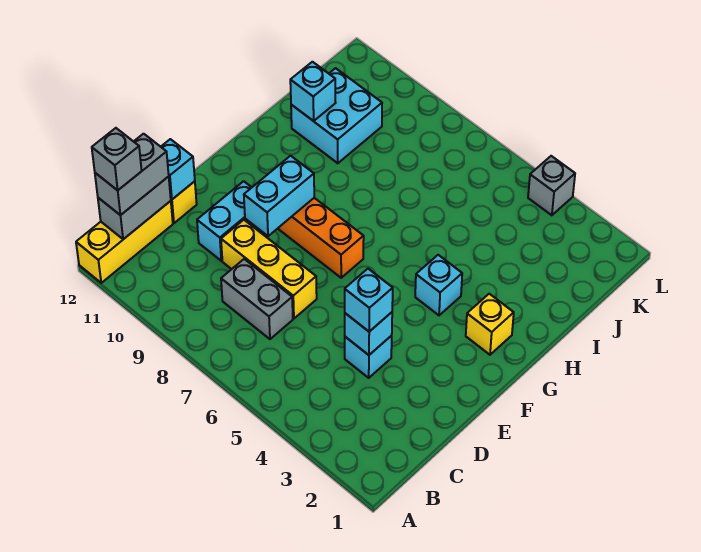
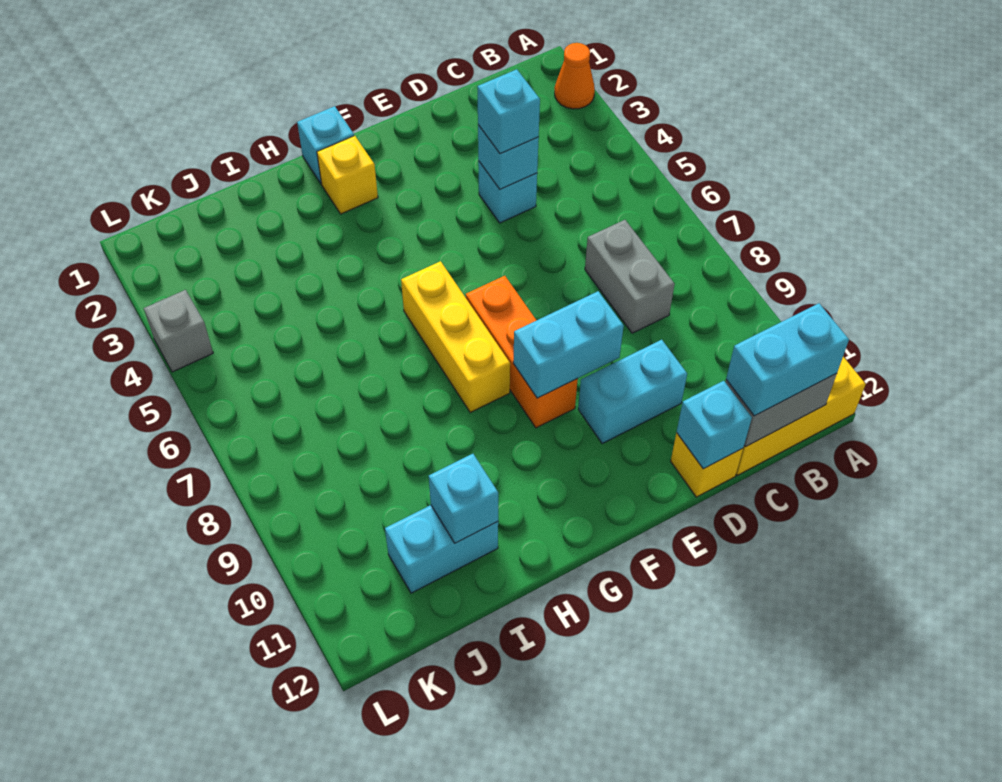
none -> orange cone A2 level 1
grey brick B12:C12 level 3 -> cyan brick B12:C12 level 3
grey brick B12 level 4 -> none
yellow brick D7:D9 level 1 -> yellow brick G6:G8 level 1
cyan brick G4 level 1 -> cyan brick G1 level 1
cyan brick I10:J11 level 1 -> cyan brick I11:J11 level 1

